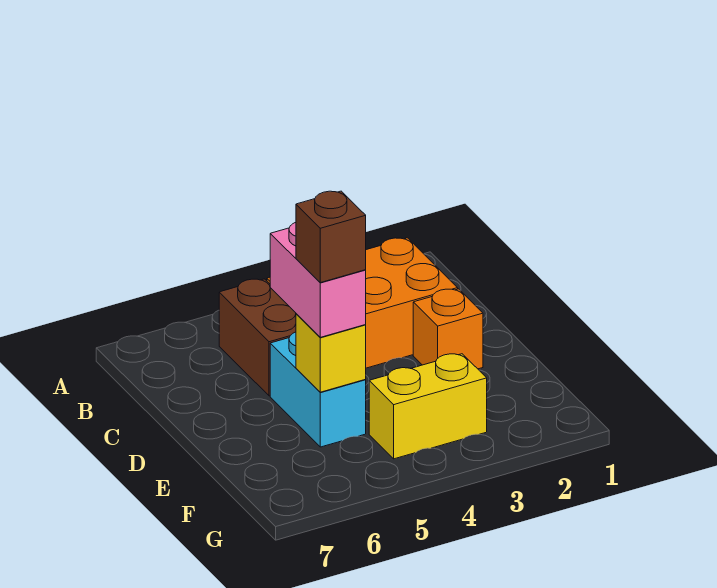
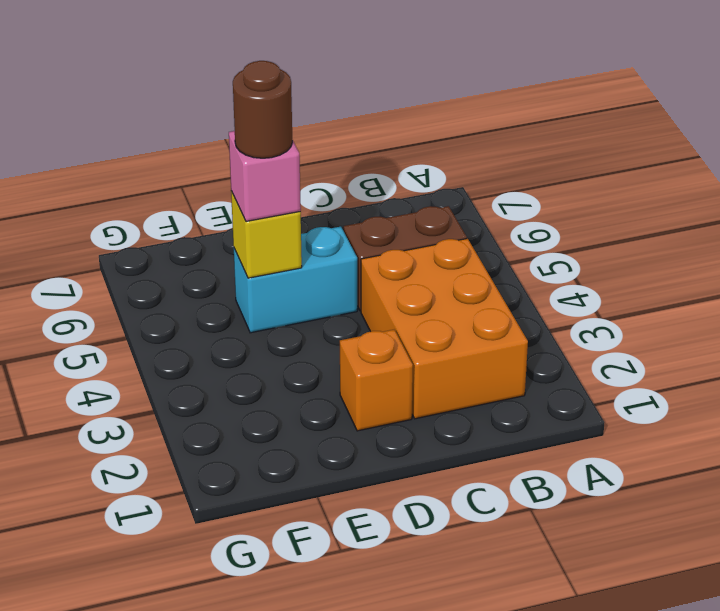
pink brick D5:E5 level 3 -> pink brick E5 level 3
brown brick E5 level 4 -> brown round brick E5 level 4
yellow brick F3:F4 level 1 -> none

